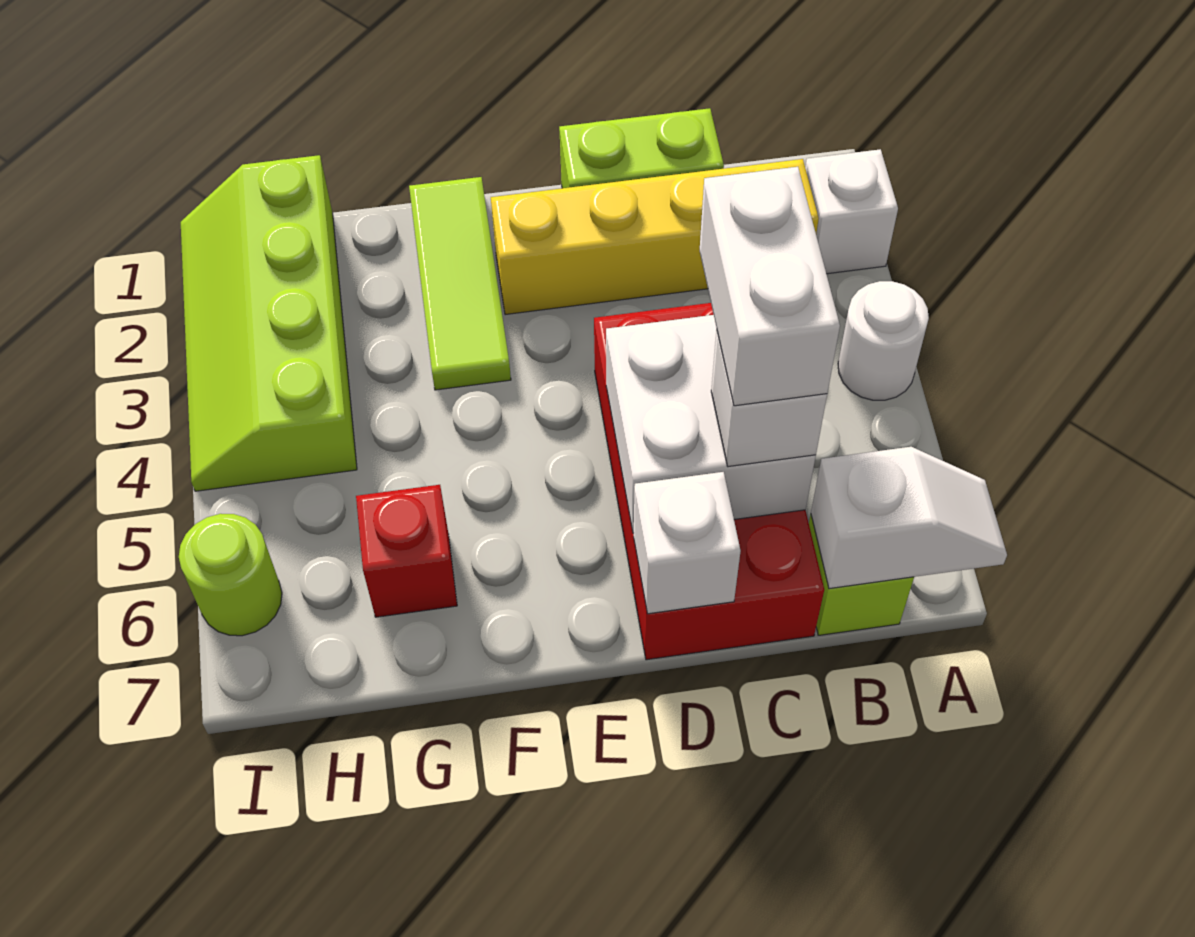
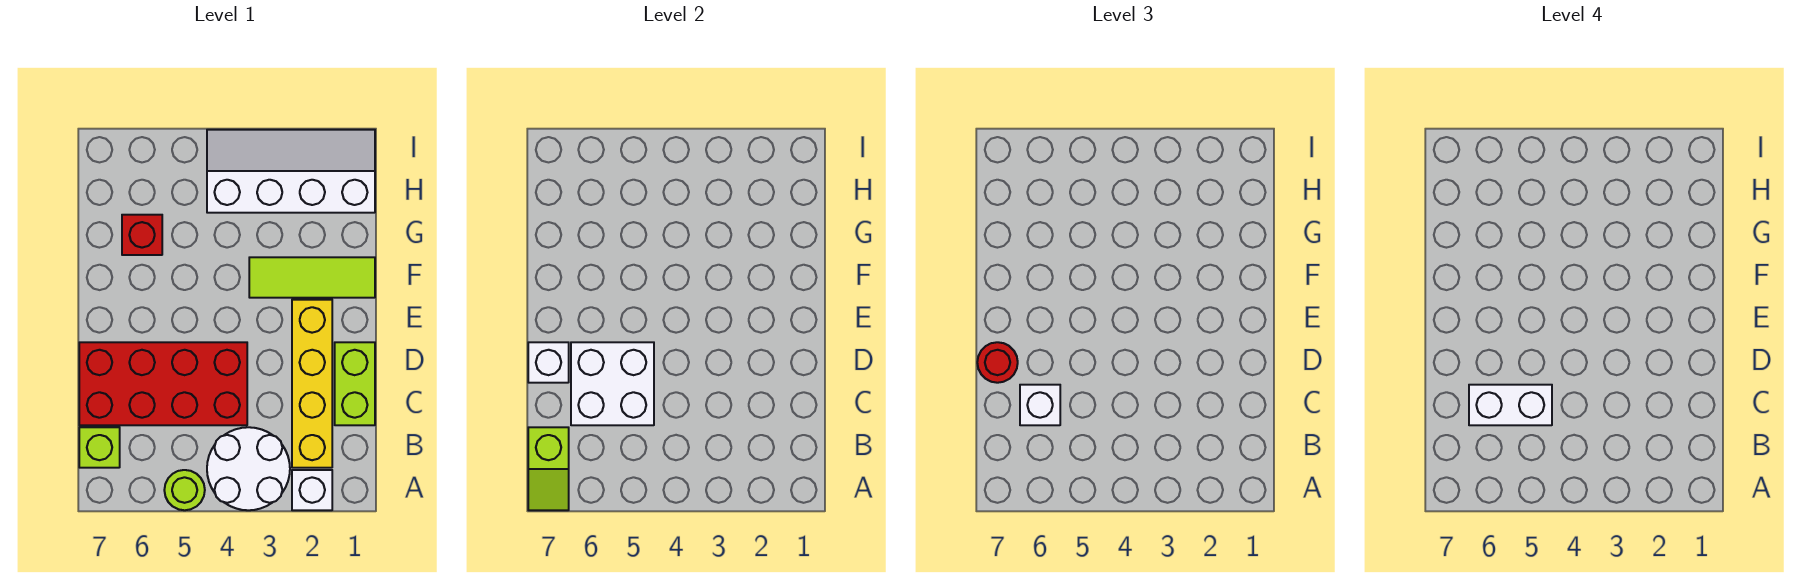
white round brick A4 level 1 -> white round brick A3:B4 level 1
white slope A7:B7 level 2 top B -> lime slope A7:B7 level 2 top B
none -> red round brick D7 level 3
lime slope H1:I4 level 1 top H -> white slope H1:I4 level 1 top H
lime round brick I6 level 1 -> lime round brick A5 level 1

